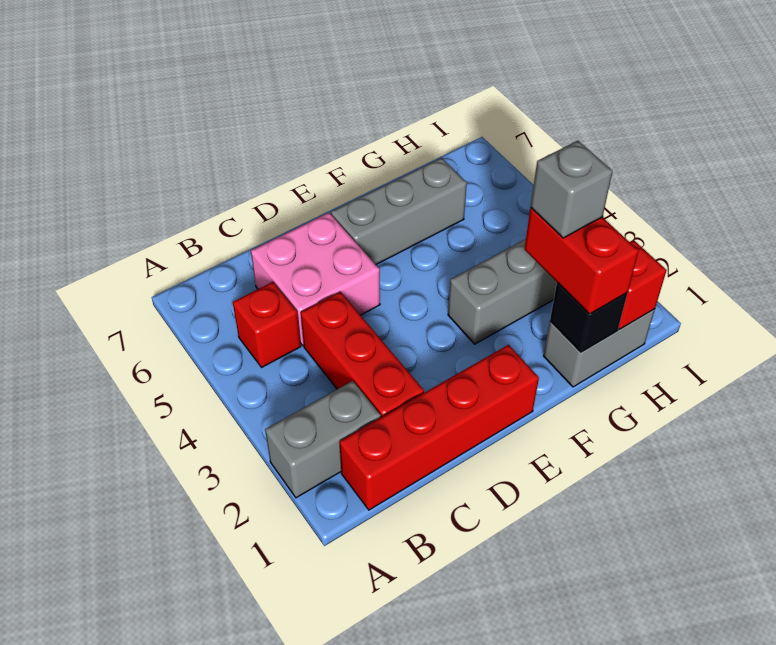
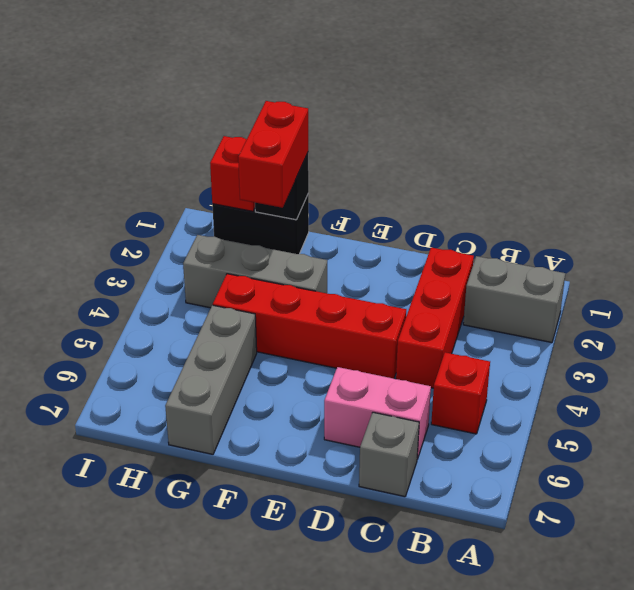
red brick B1:E1 level 1 -> red brick D4:G4 level 1
pink brick C5:D6 level 1 -> pink brick C6:D6 level 1
grey brick E6:G6 level 1 -> grey brick G5:G7 level 1
grey brick G1:H1 level 1 -> black brick G1:H1 level 1
grey brick G2 level 4 -> grey brick C7 level 1

